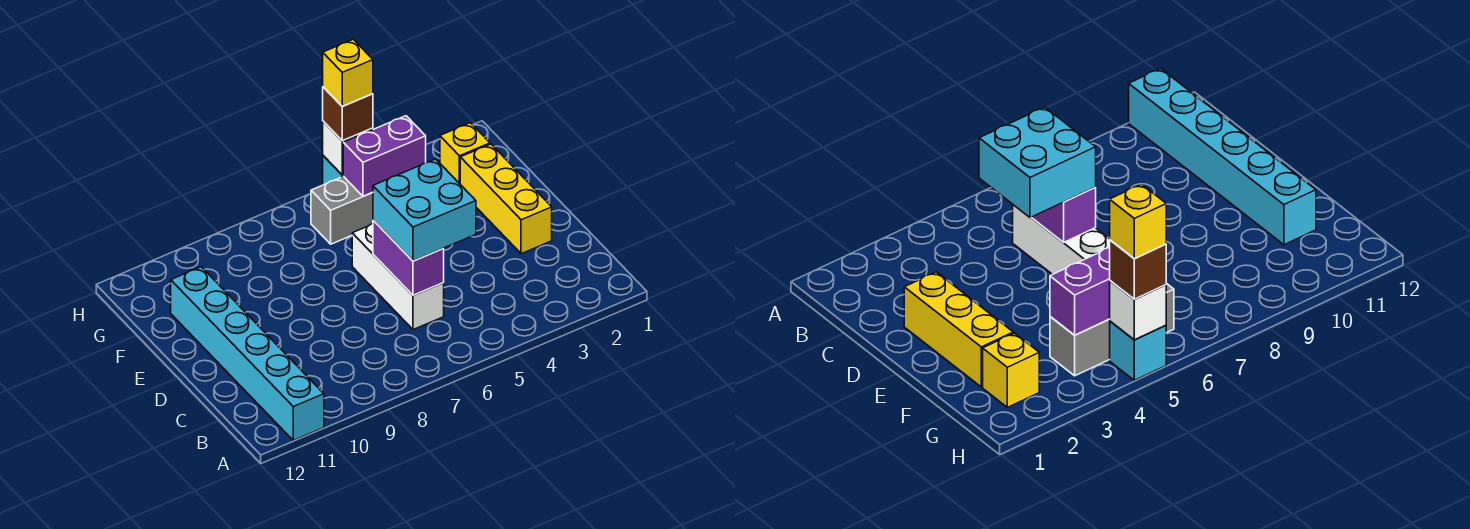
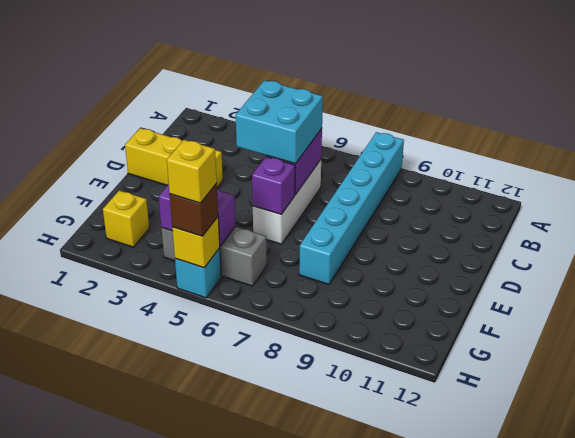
cyan brick A11:F11 level 1 -> cyan brick A8:F8 level 1
yellow brick D2:F2 level 1 -> yellow brick D1:D3 level 1
none -> purple brick E6 level 2
white brick H5 level 2 -> yellow brick H5 level 2

